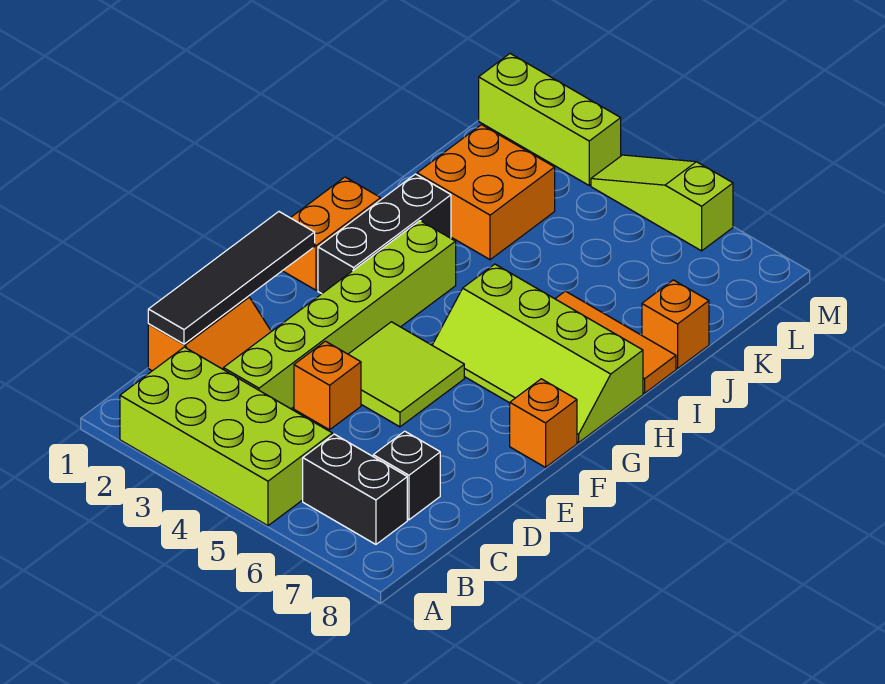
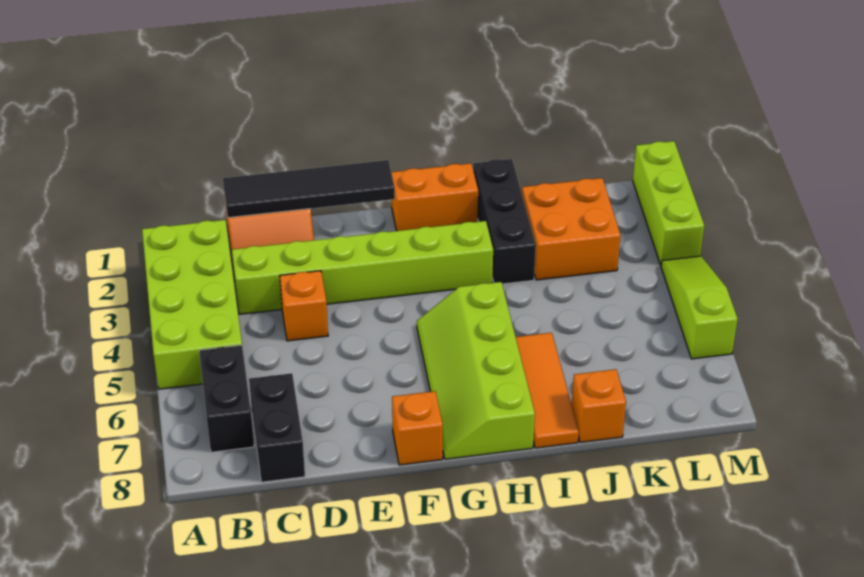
black brick C7 level 1 -> black brick C7:C8 level 1
lime tile E4:F5 level 1 -> none
black brick G2:I2 level 1 -> black brick I1:I3 level 1

